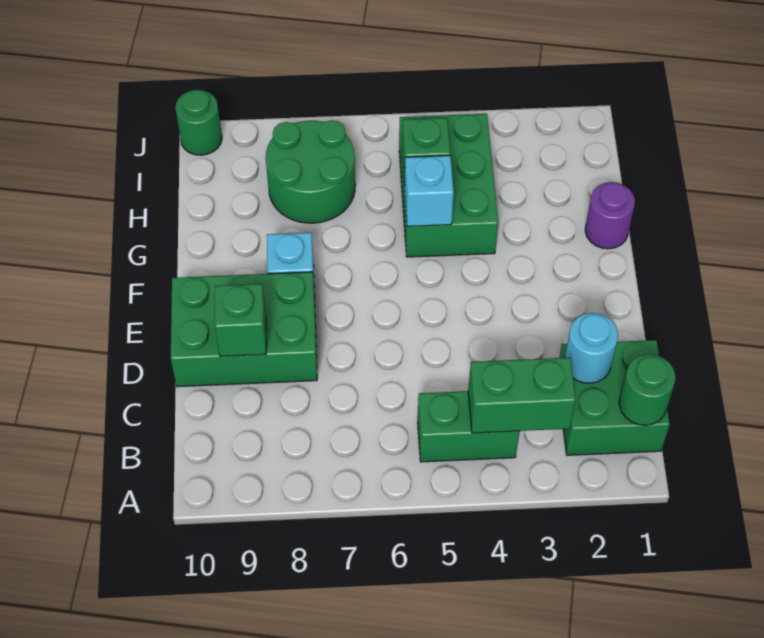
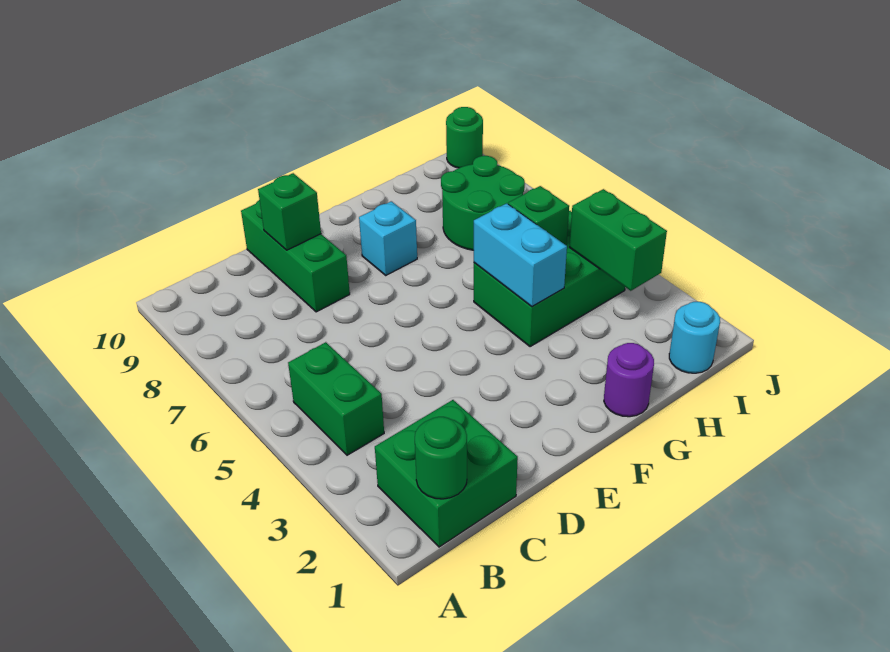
green brick B3:B4 level 2 -> green brick I3:I4 level 2
cyan round brick C2 level 2 -> cyan round brick I1 level 1
green brick D8:E10 level 1 -> green brick D8:D10 level 1
cyan brick G5 level 2 -> cyan brick G4:G5 level 2

